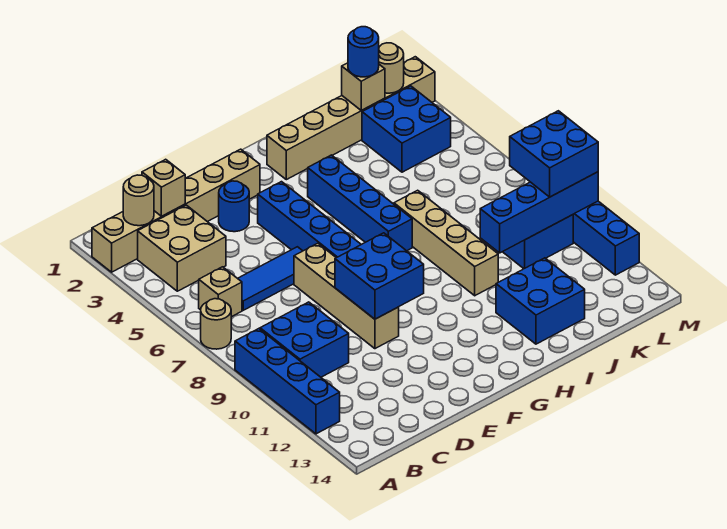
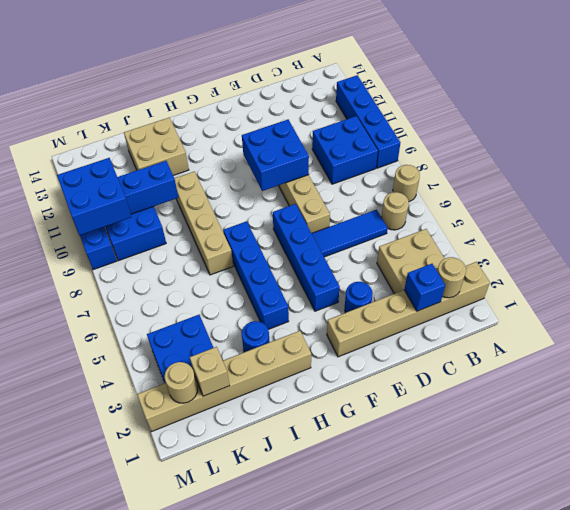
tan brick B6 level 1 -> tan round brick B6 level 1
tan brick C2 level 2 -> blue brick C2 level 2
blue brick I12:J13 level 1 -> tan brick I12:J13 level 1
blue round brick K2 level 3 -> blue round brick I3 level 1

